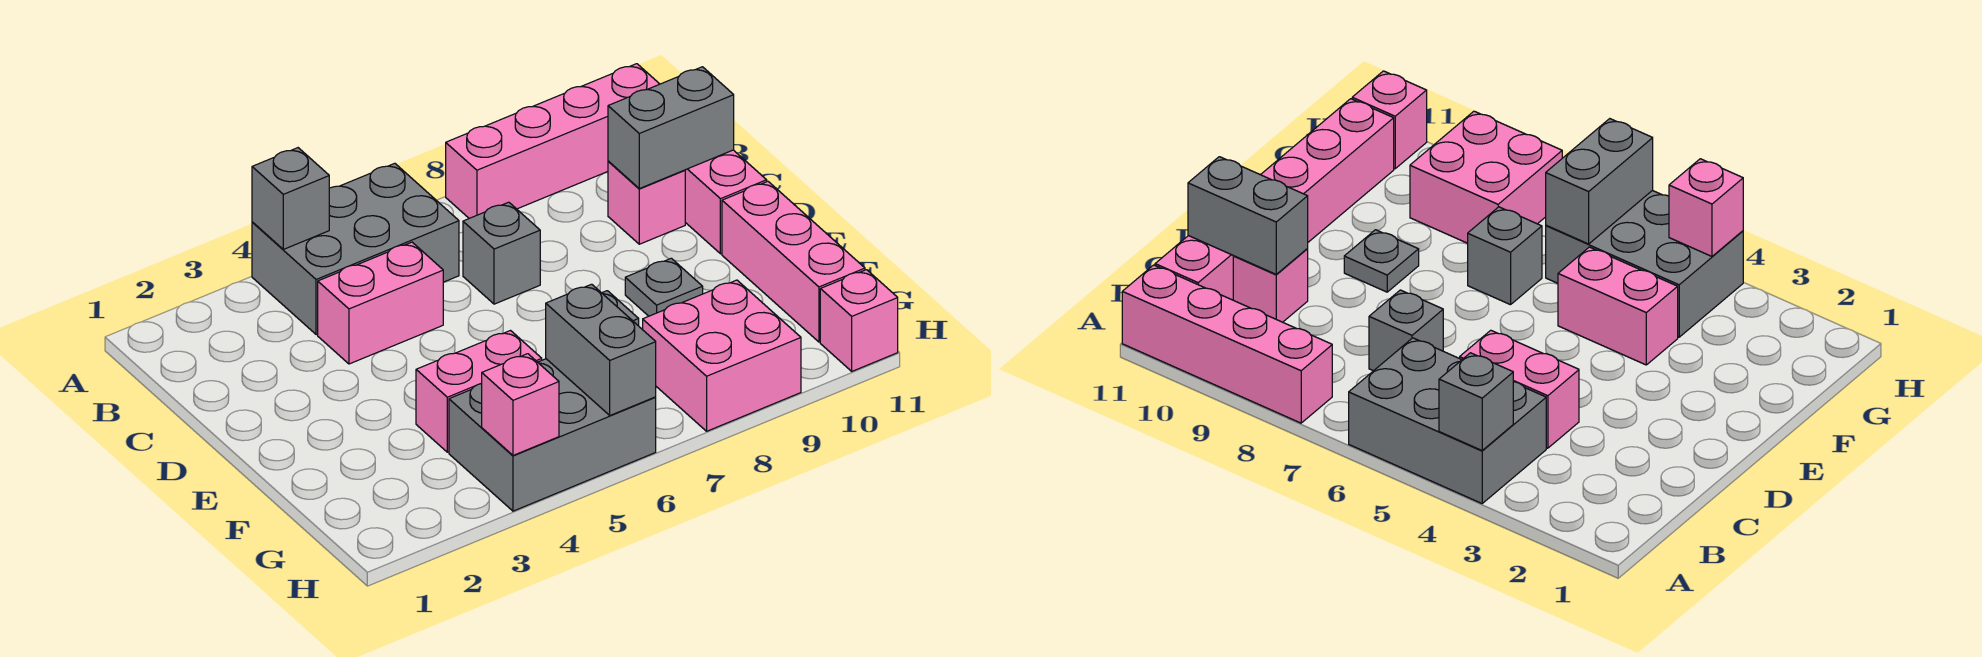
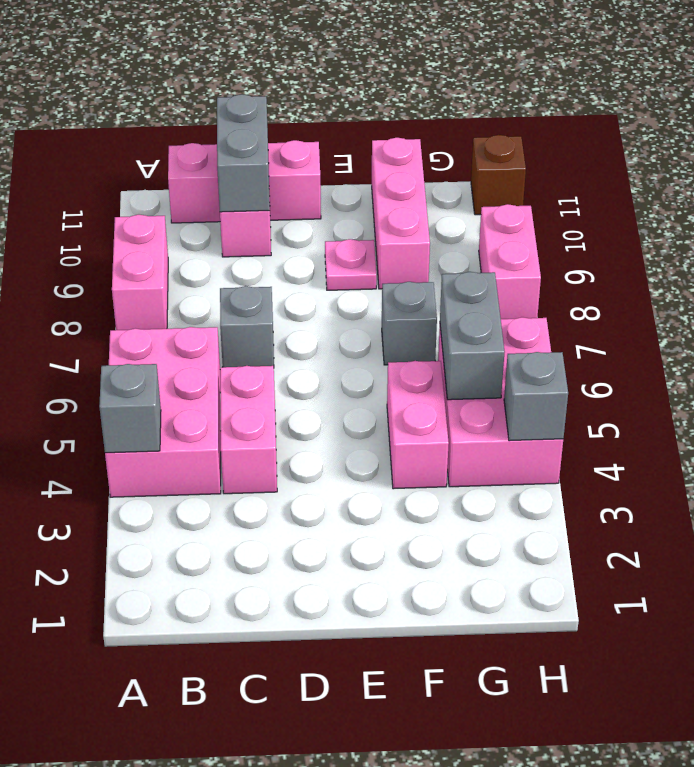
grey brick A4:B6 level 1 -> pink brick A4:B6 level 1
pink brick A8:A11 level 1 -> pink brick A8:A9 level 1
grey plate E9 level 1 -> pink plate E9 level 1
pink brick E11:G11 level 1 -> pink brick F9:F11 level 1
grey brick G4:H6 level 1 -> pink brick G4:H6 level 1
grey brick G6:H6 level 2 -> grey brick G5:G6 level 2
pink brick G8:H9 level 1 -> pink brick H8:H9 level 1
pink brick H4 level 2 -> grey brick H4 level 2
pink brick H11 level 1 -> brown brick H11 level 1

